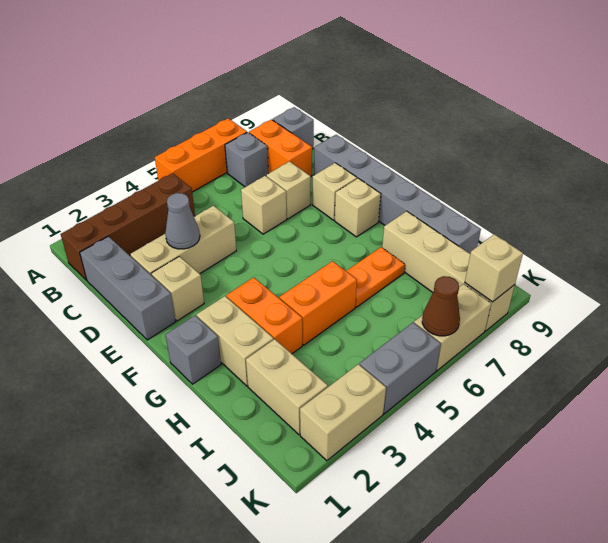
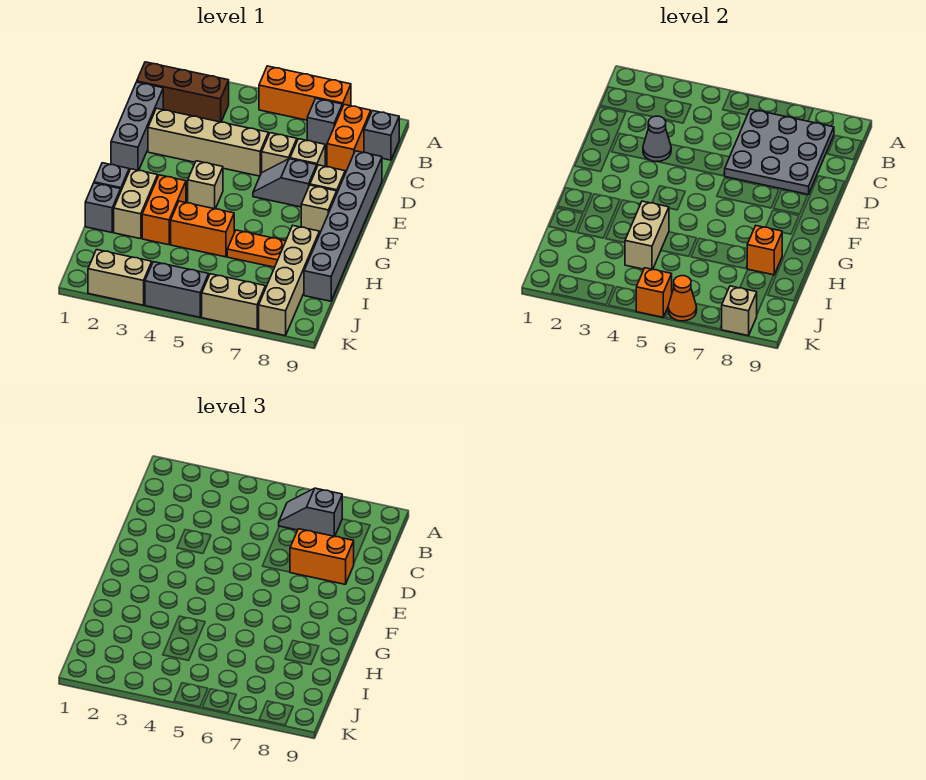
brown brick B1:B4 level 1 -> brown brick B1:B3 level 1
none -> grey plate B6:D8 level 2
none -> grey slope B6:B7 level 3 top 7
tan brick D2:D4 level 1 -> tan brick D2:D5 level 1
none -> orange brick D7:D8 level 3
tan brick E2 level 1 -> tan brick F4 level 1
none -> grey slope E6:E7 level 1 top 7
none -> grey brick H1 level 1
none -> orange brick H8 level 2
tan brick I2:J2 level 1 -> tan brick H4:I4 level 2
none -> orange brick K5 level 2
brown cone K6 level 2 -> orange cone K6 level 2

